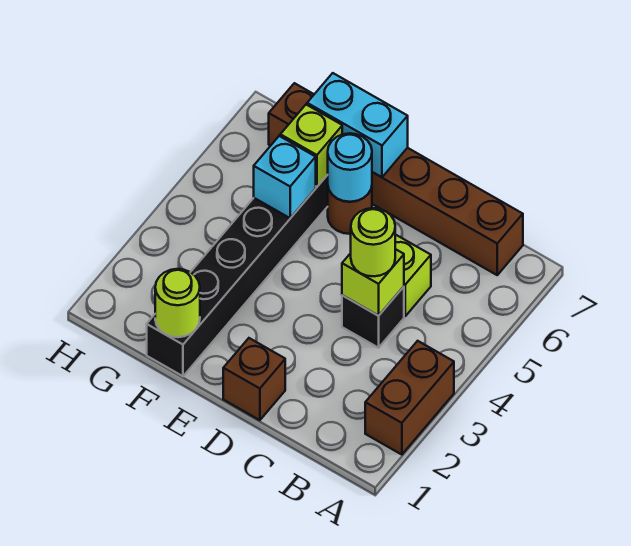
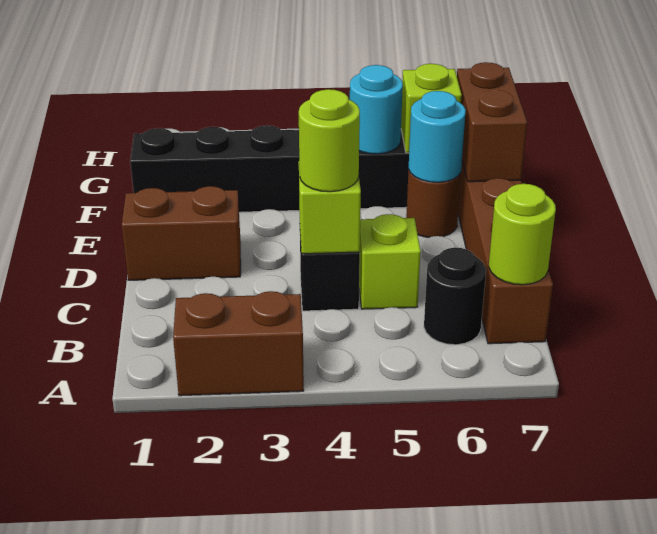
none -> black round brick B6 level 1
brown brick D1 level 1 -> brown brick D1:D2 level 1
cyan brick E7:F7 level 2 -> brown brick E7:F7 level 2
lime round brick F1 level 2 -> lime round brick B7 level 2
cyan brick F5 level 2 -> cyan round brick F5 level 2

